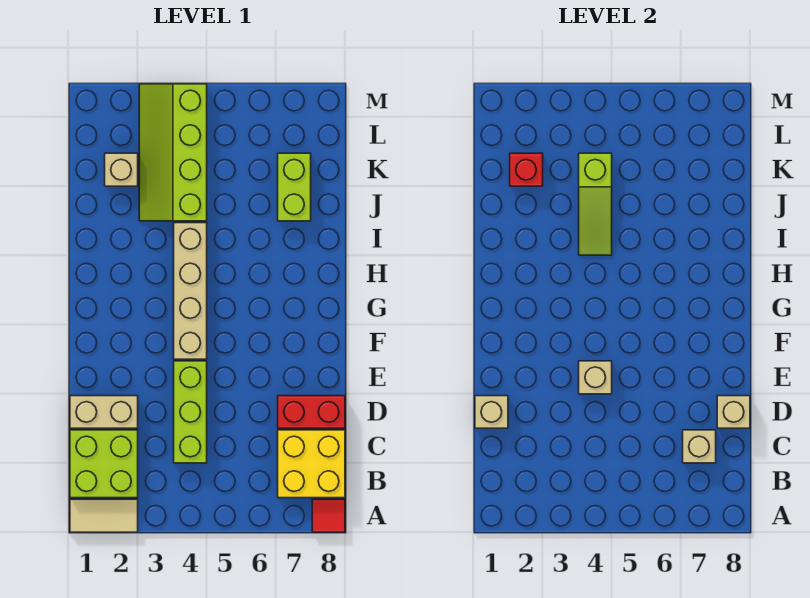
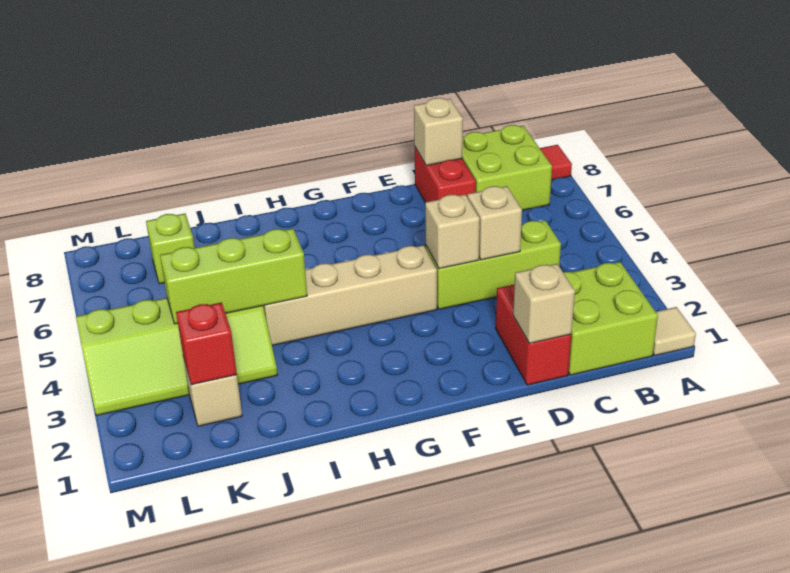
tan tile A1:A2 level 1 -> tan tile A1 level 1
yellow brick B7:C8 level 1 -> lime brick B7:C8 level 1
tan brick C7 level 2 -> tan brick D4 level 2
tan brick D1:D2 level 1 -> red brick D1:D2 level 1
lime slope I4:K4 level 2 top K -> lime brick I4:K4 level 2
lime brick J7:K7 level 1 -> lime brick K7 level 1

